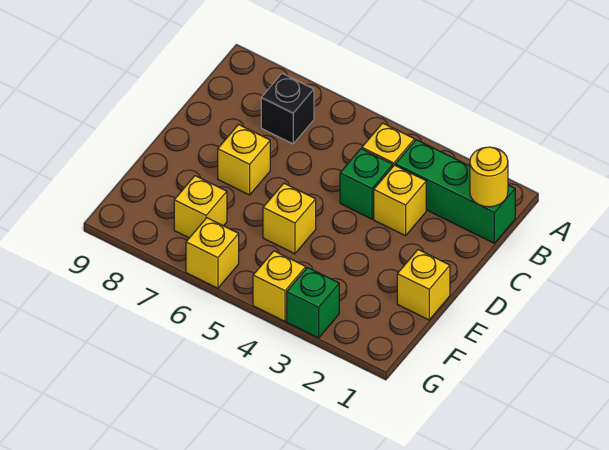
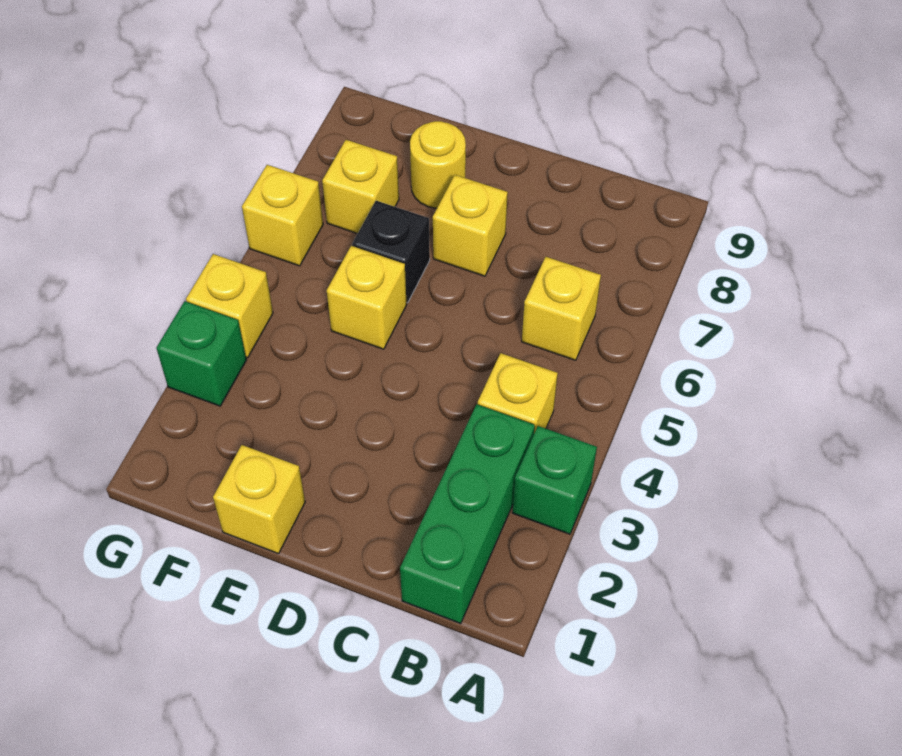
yellow round brick B1 level 2 -> yellow round brick E8 level 1
black brick B7 level 1 -> black brick E6 level 1
yellow brick C3 level 1 -> yellow brick B6 level 1
green brick C4 level 1 -> green brick A3 level 1

